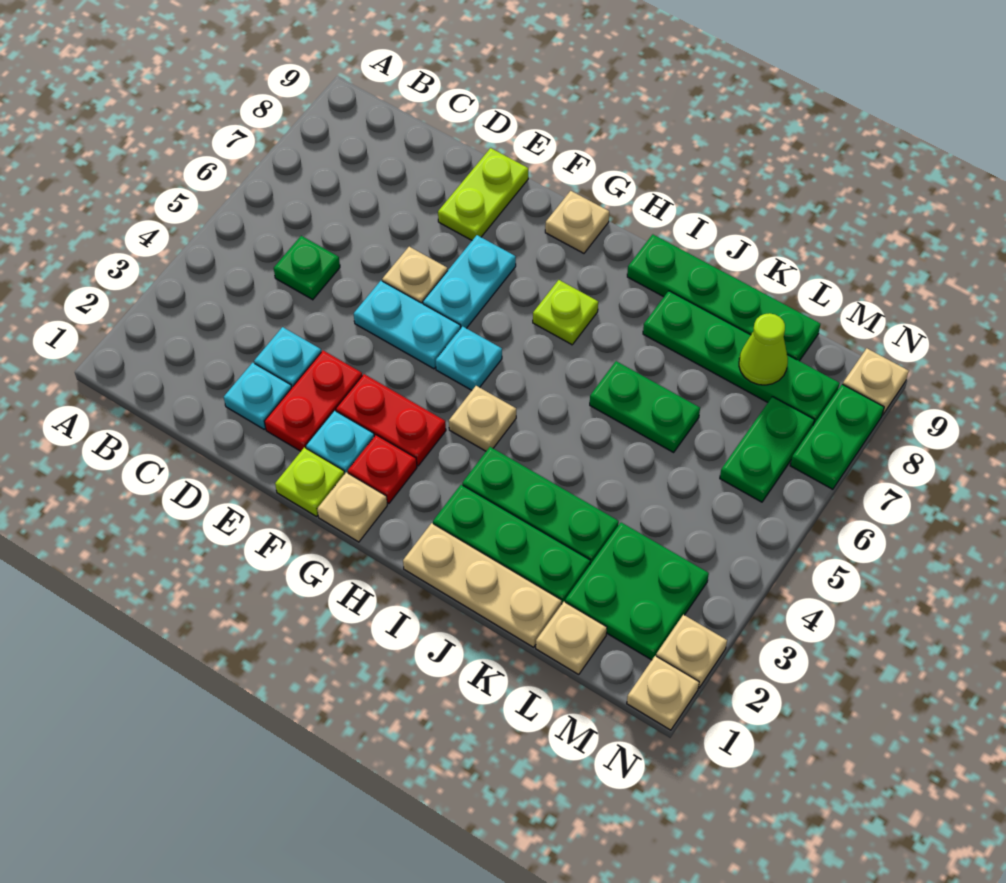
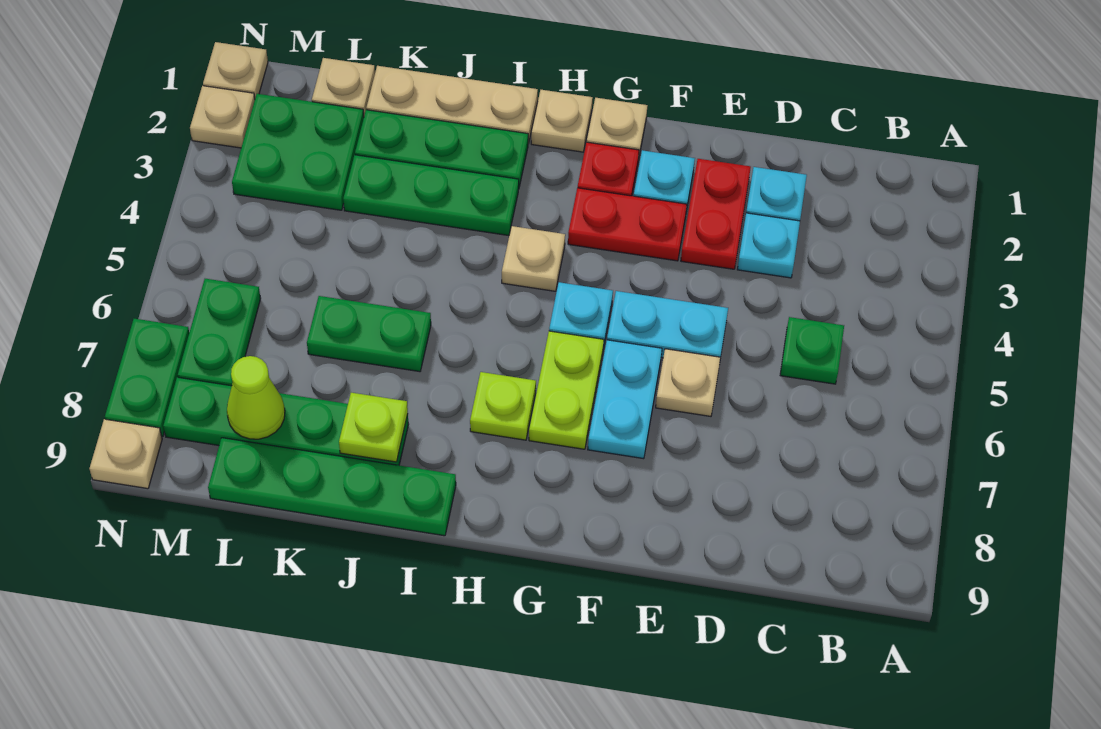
lime plate E8:E9 level 1 -> lime plate G6:G7 level 1
lime plate F1 level 1 -> lime plate J8 level 2
tan plate G9 level 1 -> tan plate H1 level 1

